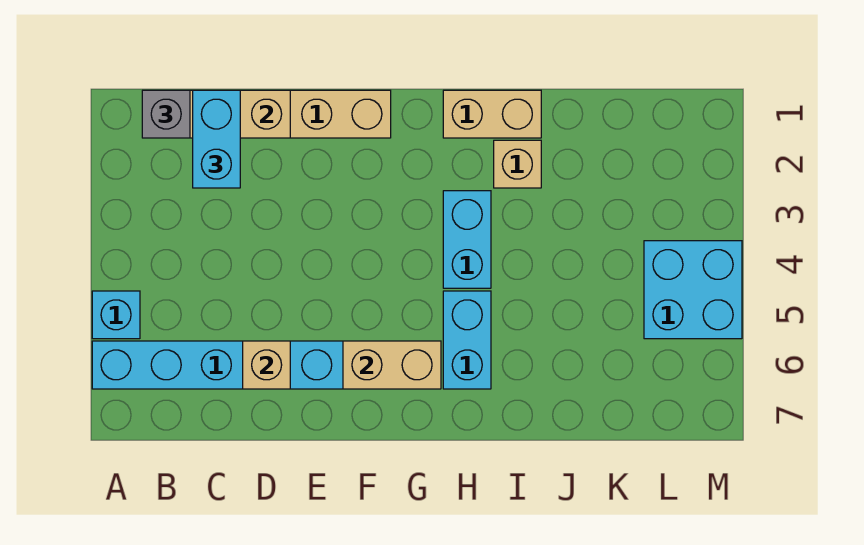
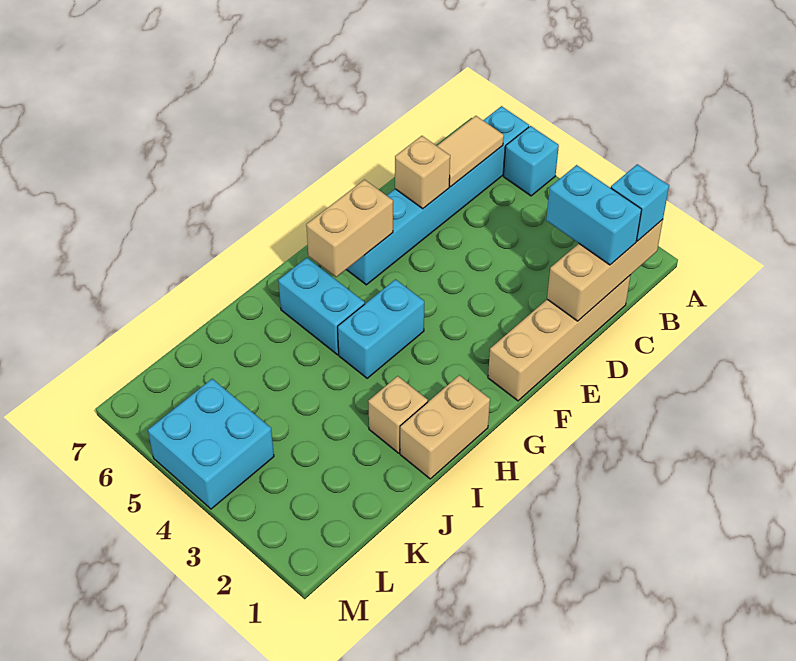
grey brick B1 level 3 -> cyan brick B1 level 3
none -> tan tile B6:C6 level 2
cyan brick H3:H4 level 1 -> cyan brick G4:H4 level 1

